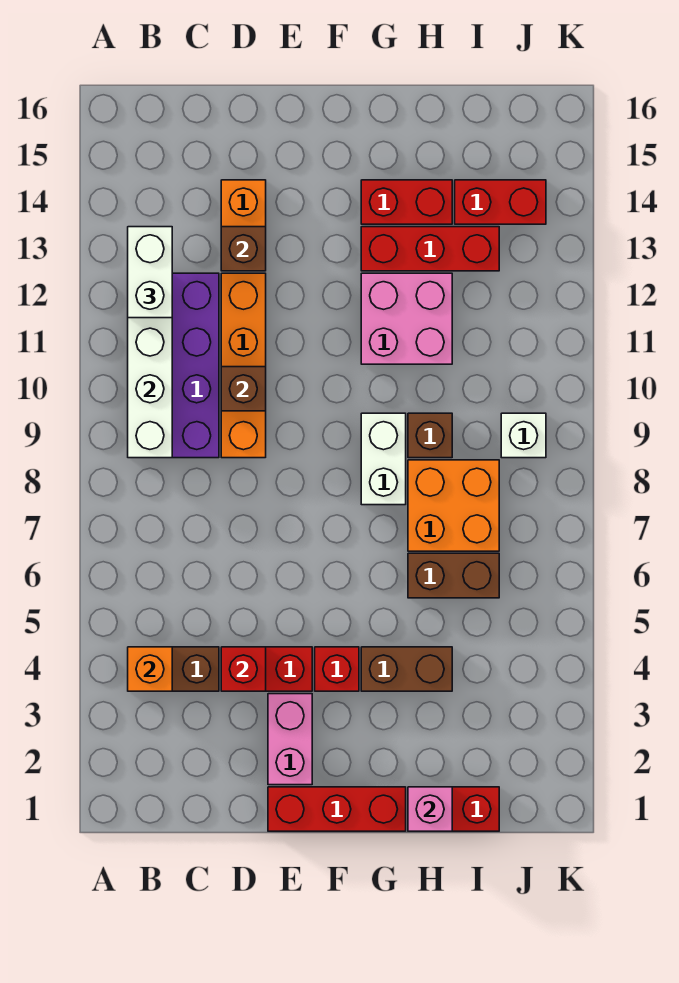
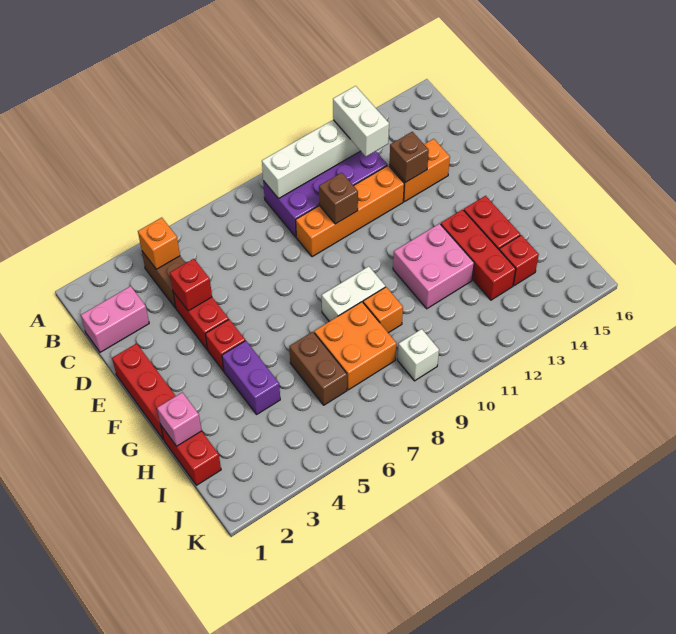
white brick B12:B13 level 3 -> white brick B12:C12 level 3
pink brick E2:E3 level 1 -> pink brick C1:C2 level 1
brown brick G4:H4 level 1 -> purple brick G4:H4 level 1
brown brick H9 level 1 -> orange brick H9 level 1
red brick I14:J14 level 1 -> red brick I14 level 1

